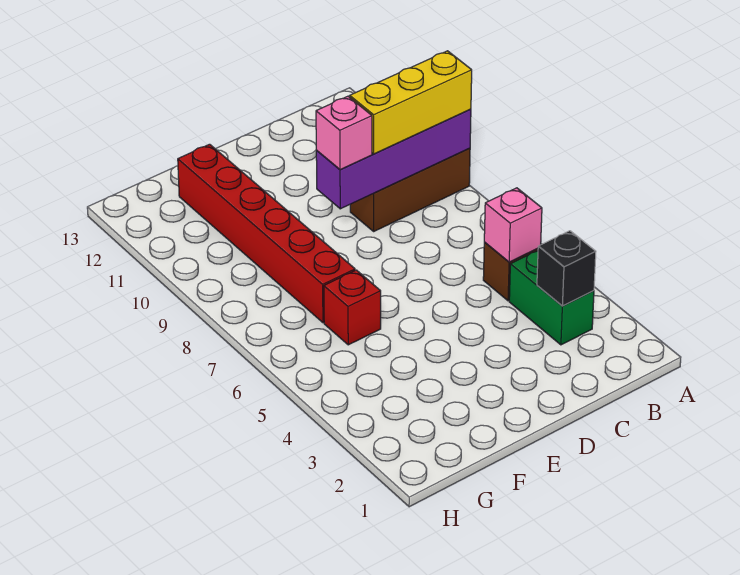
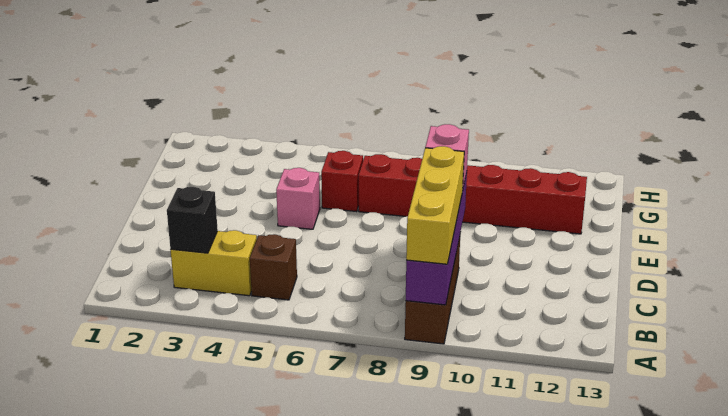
green brick B3:B4 level 1 -> yellow brick B3:B4 level 1
pink brick B5 level 2 -> pink brick E5 level 1

